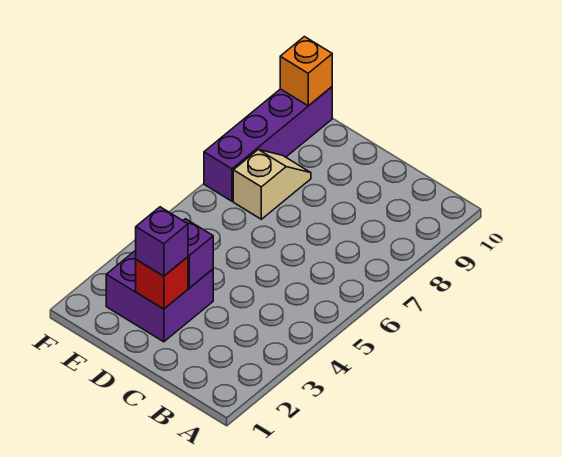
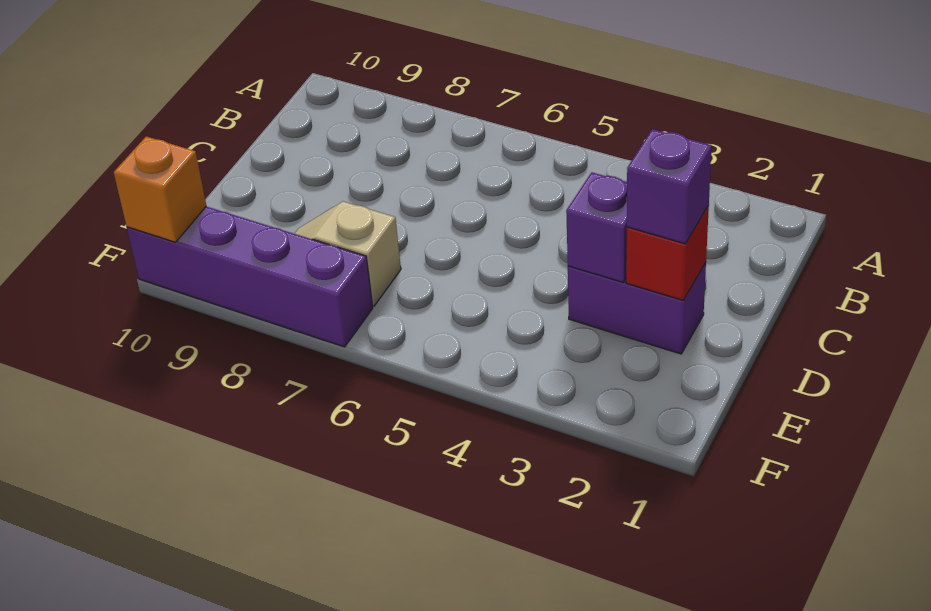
purple brick D2:E3 level 1 -> purple brick D2:D3 level 1

